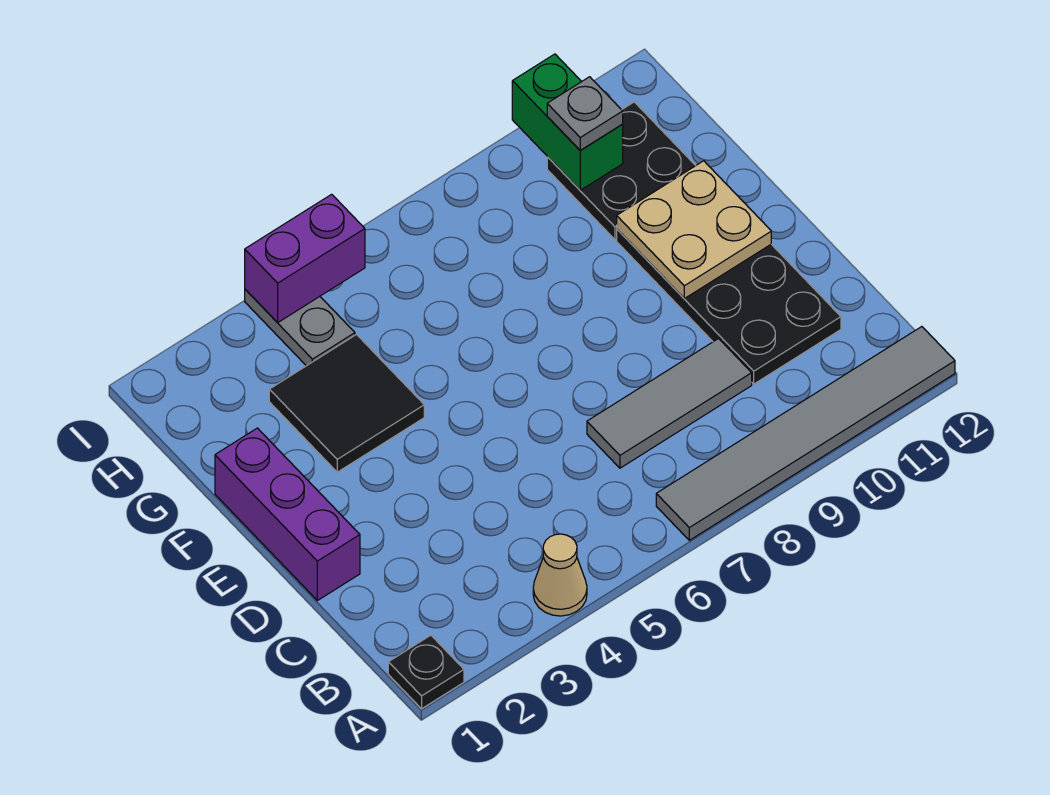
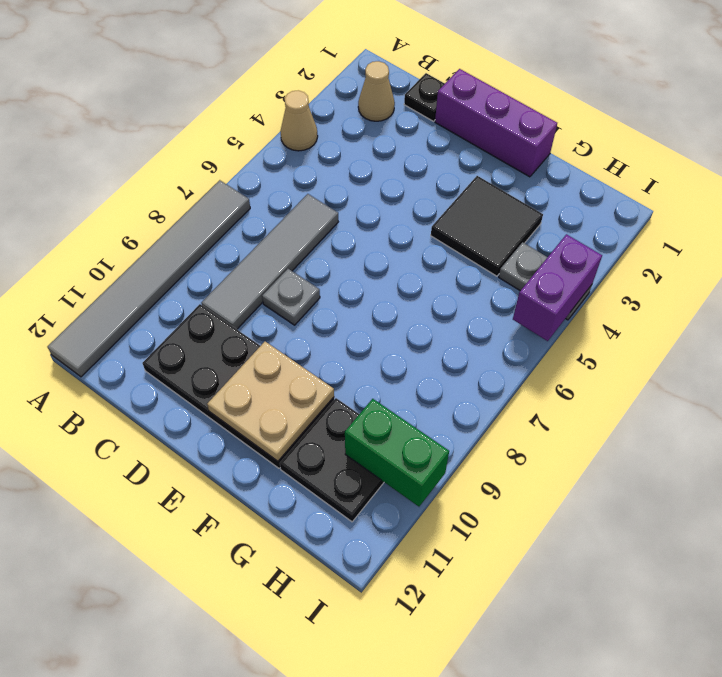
black plate A1 level 1 -> black plate C1 level 1
none -> tan cone B2 level 1
grey tile C7:C9 level 1 -> grey tile C6:C9 level 1
grey plate H10 level 3 -> grey plate D8 level 1

